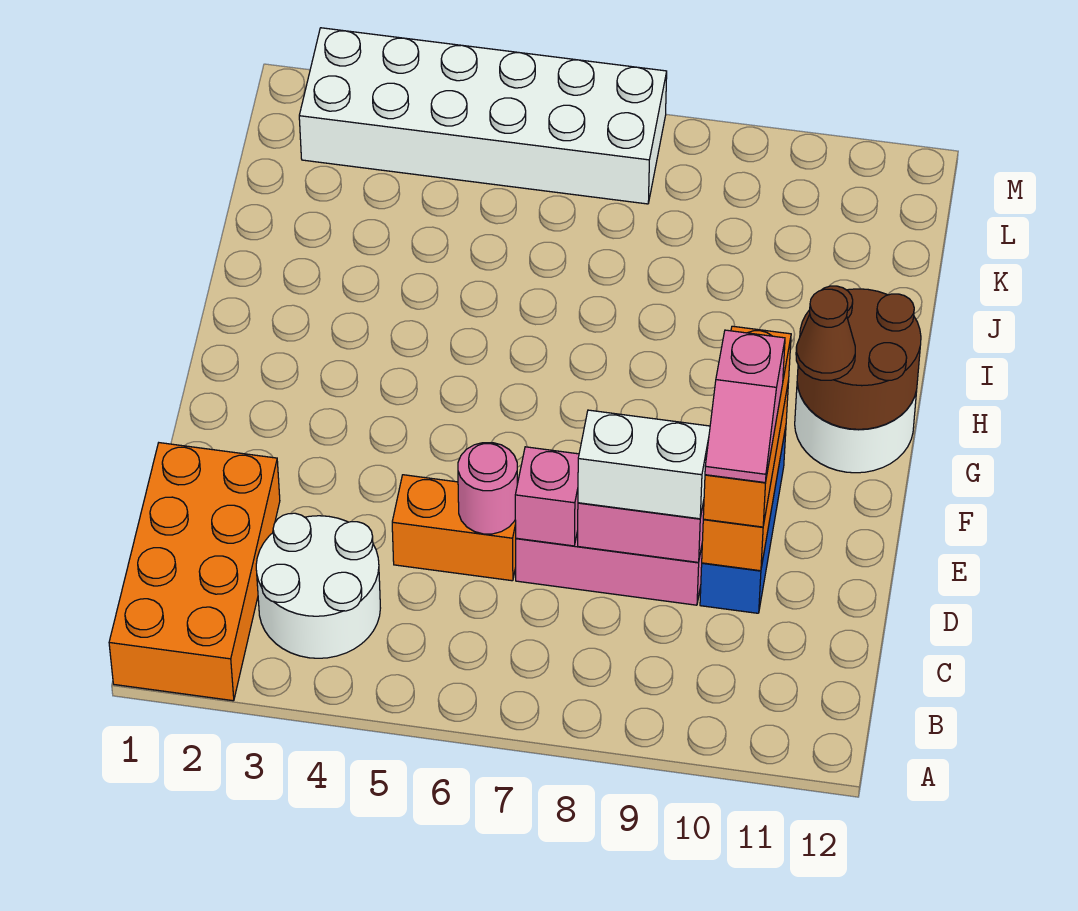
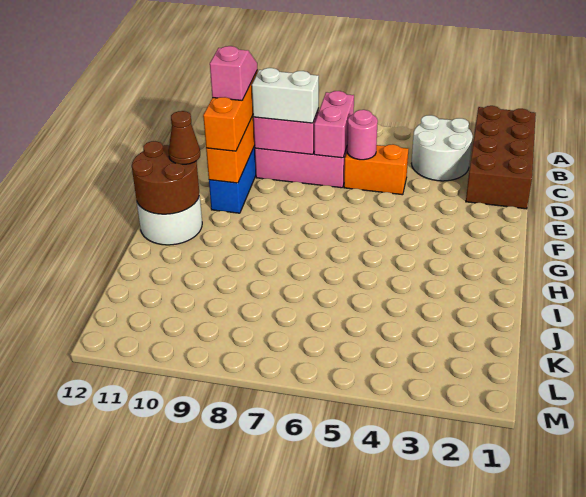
orange brick A1:D2 level 1 -> brown brick A1:D2 level 1
pink brick D7 level 2 -> pink brick C7:D7 level 2
white brick L2:M7 level 1 -> none

